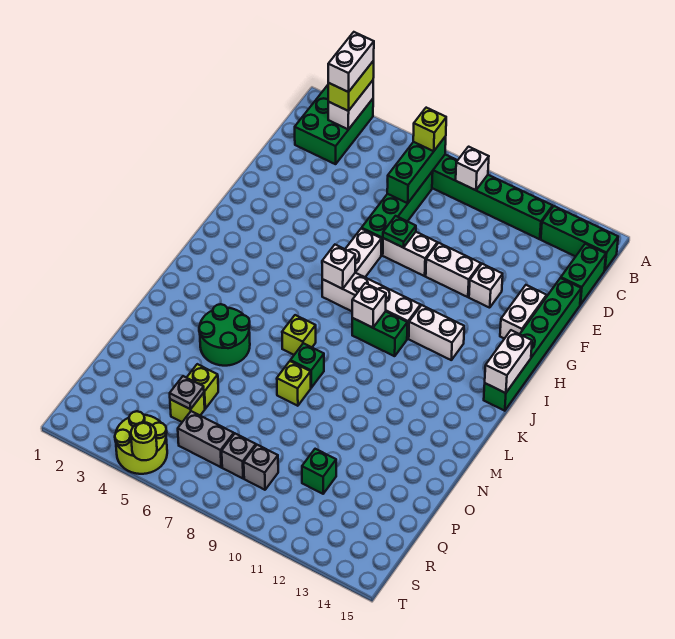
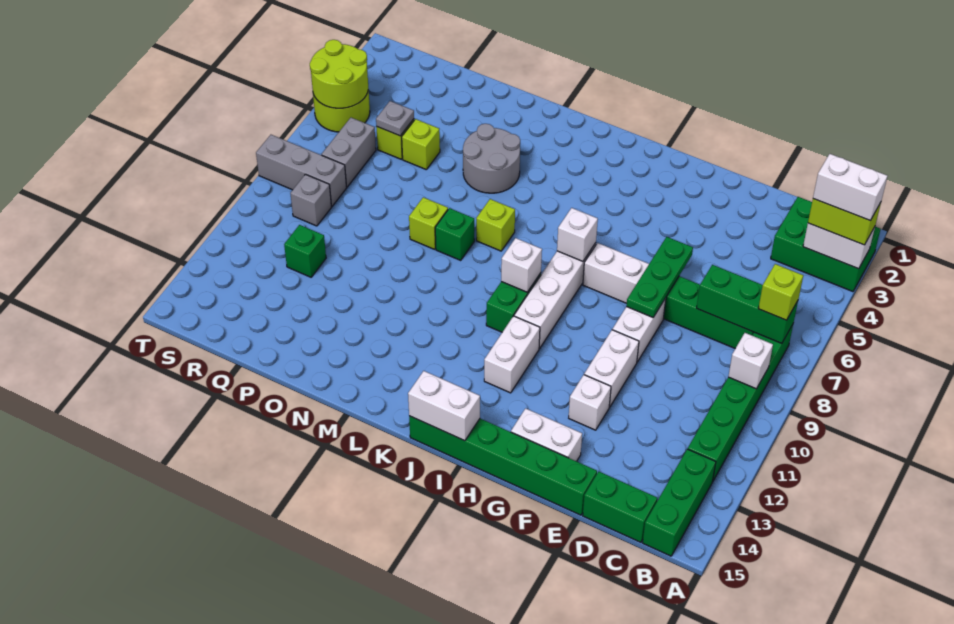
green plate F8 level 2 -> green plate F6:F8 level 2
green round brick M4:N5 level 1 -> grey round brick M4:N5 level 1
grey brick R8 level 1 -> grey brick R8:T8 level 1
lime round brick T5 level 2 -> lime round brick S4:T5 level 2

